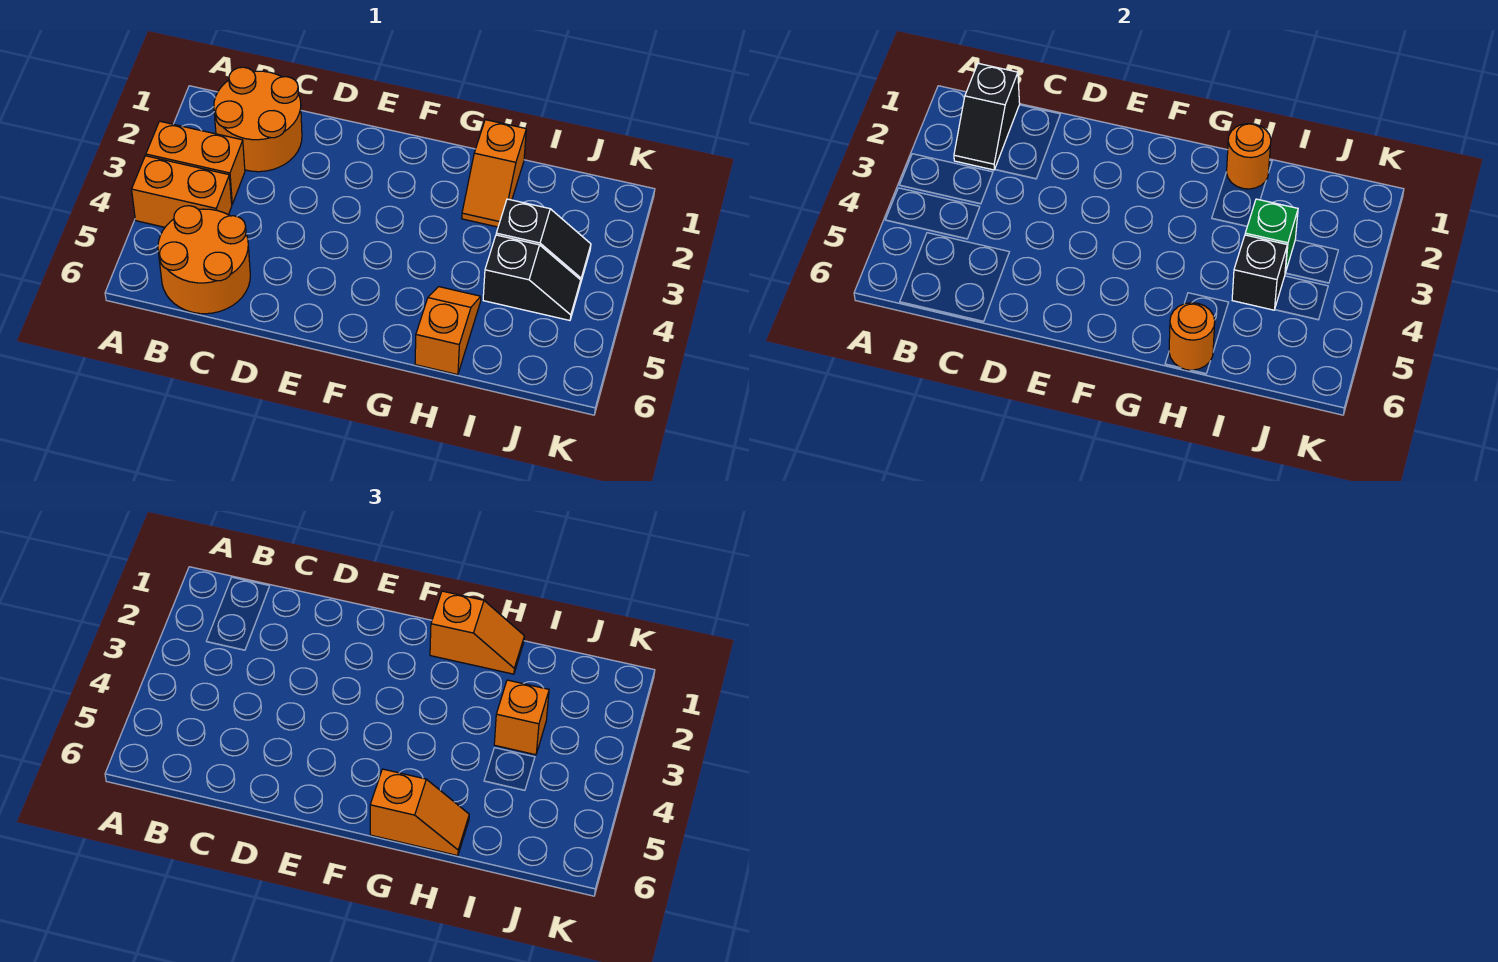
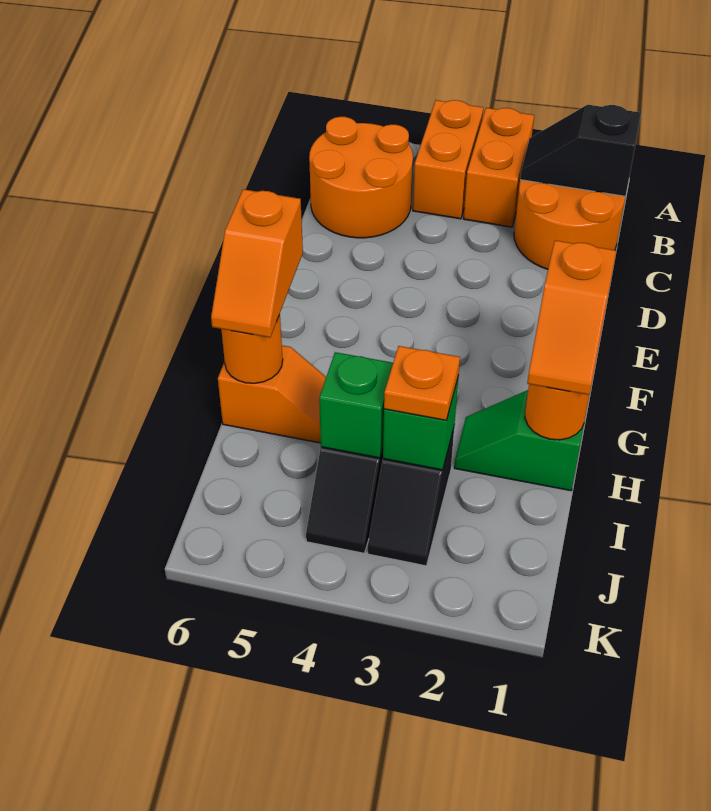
orange slope H1:H2 level 1 top 1 -> green slope H1:H2 level 1 top 1
orange brick I3 level 3 -> orange plate I3 level 3
black brick I4 level 2 -> green brick I4 level 2

